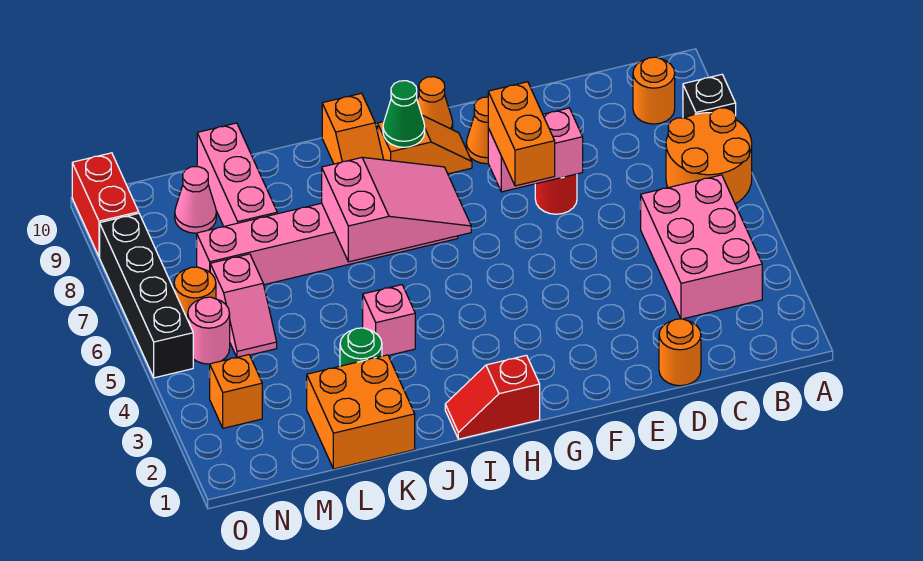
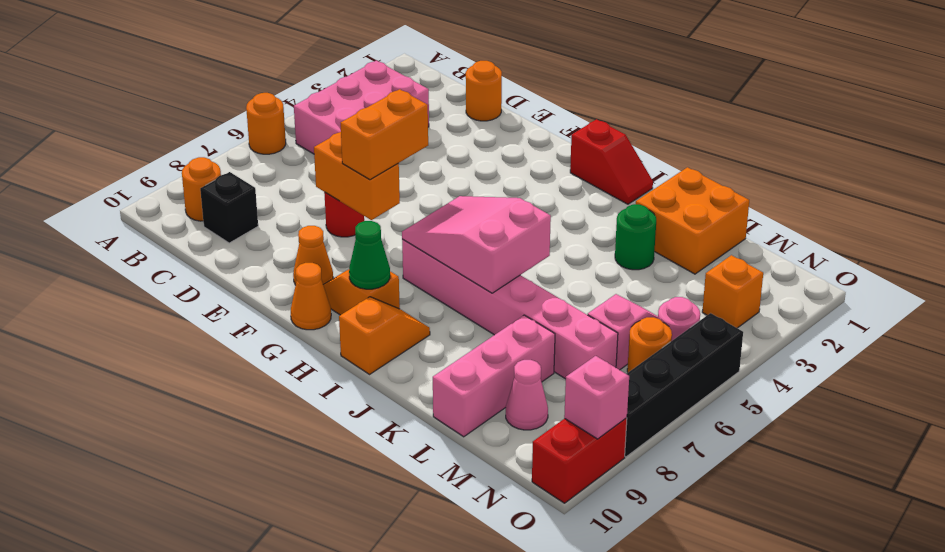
orange round brick A6:B7 level 1 -> orange round brick A6 level 1
black brick A8 level 1 -> black brick C9 level 1
pink brick E7:F7 level 2 -> orange brick E7:F7 level 2
pink brick J4 level 1 -> pink brick O9 level 2

